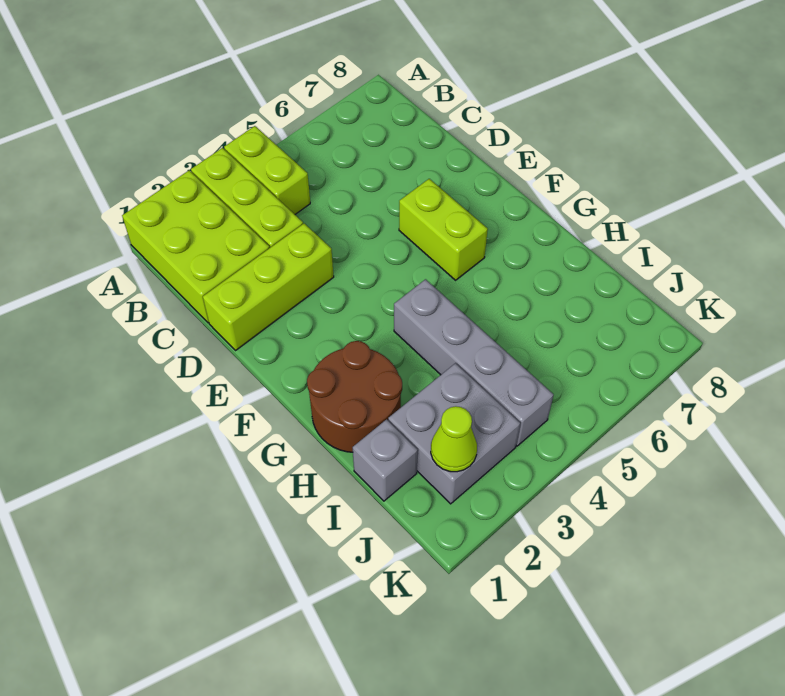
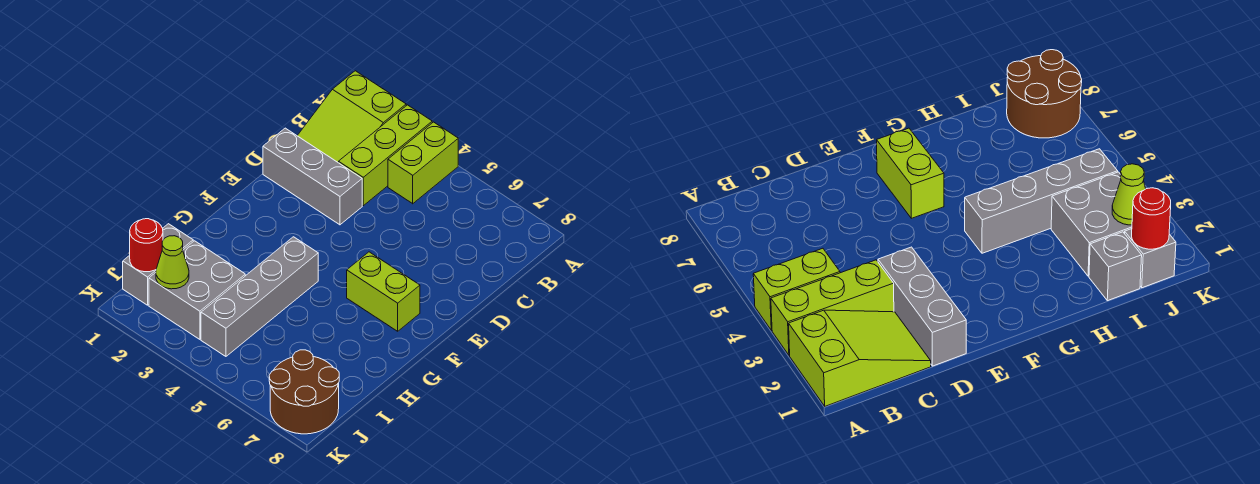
lime brick A1:C2 level 1 -> lime slope A1:C2 level 1 top A
lime brick D1:D3 level 1 -> grey brick D1:D3 level 1
lime brick E6:F6 level 1 -> lime brick F6:F7 level 1
brown round brick G1:H2 level 1 -> brown round brick J7:K8 level 1
none -> grey brick J1 level 1
none -> red round brick J1 level 2

